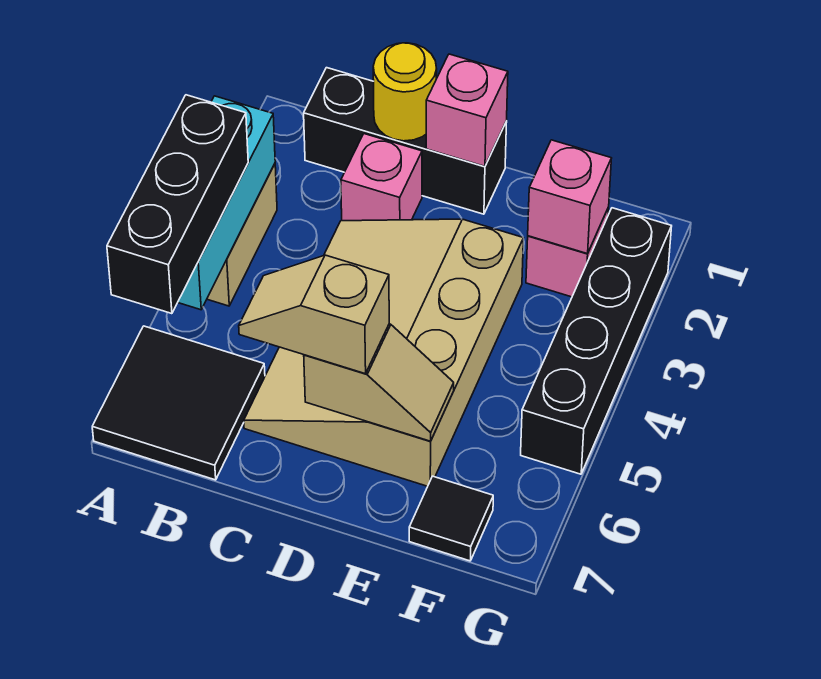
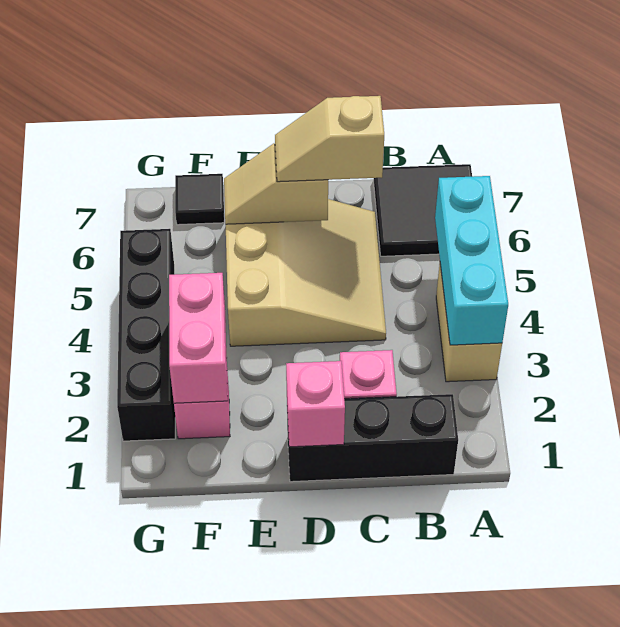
black brick A4:A6 level 3 -> none
yellow round brick C1 level 2 -> none
tan slope C3:E6 level 1 top E -> tan slope C4:E6 level 1 top E
tan slope C6:D6 level 3 top D -> tan slope C6:D6 level 3 top C
pink brick F2 level 2 -> pink brick F2:F3 level 2

